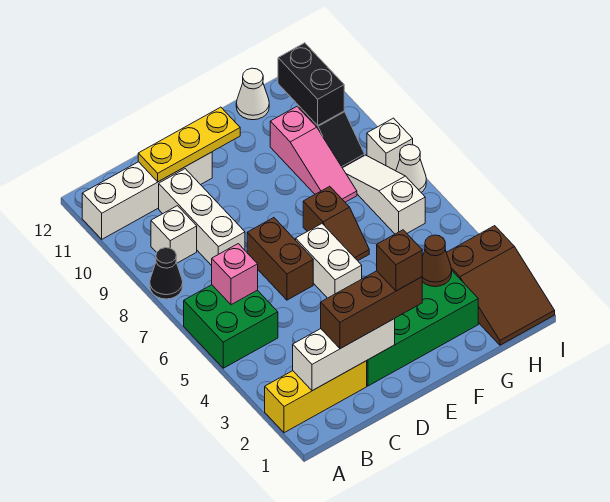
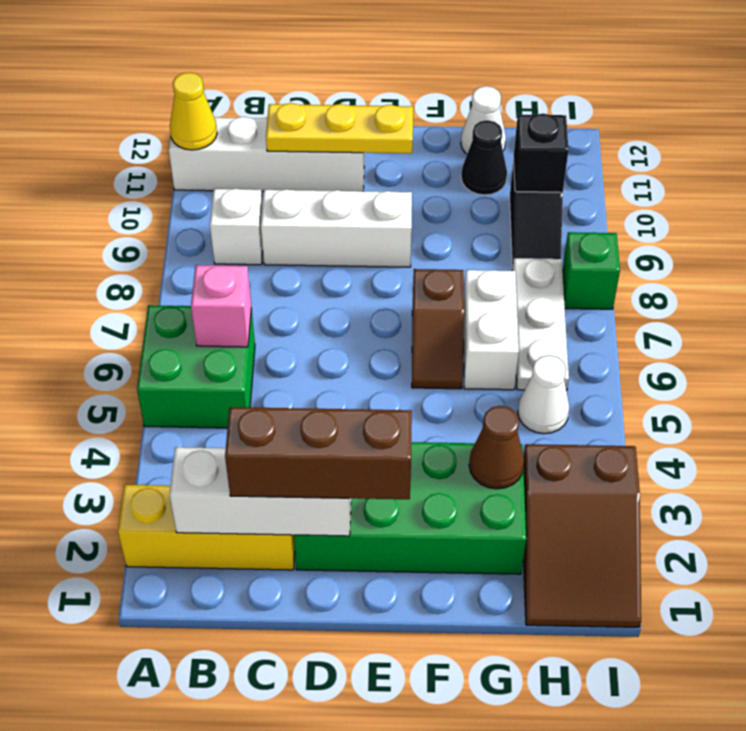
black cone A8 level 1 -> black cone G11 level 1
none -> yellow cone A11 level 2
white brick C8:C10 level 1 -> white brick C9:E9 level 1
brown brick D6:D7 level 1 -> none
brown brick E2 level 4 -> none
white brick E5:E6 level 1 -> white brick G6:G7 level 1
pink slope G8:G10 level 1 top 10 -> none
white slope H6:H8 level 1 top 6 -> white plate H6:H8 level 1
black brick H10:H11 level 2 -> black brick H10 level 2
white cone I7 level 1 -> white cone H5 level 1
white brick I8 level 1 -> green brick I8 level 1

